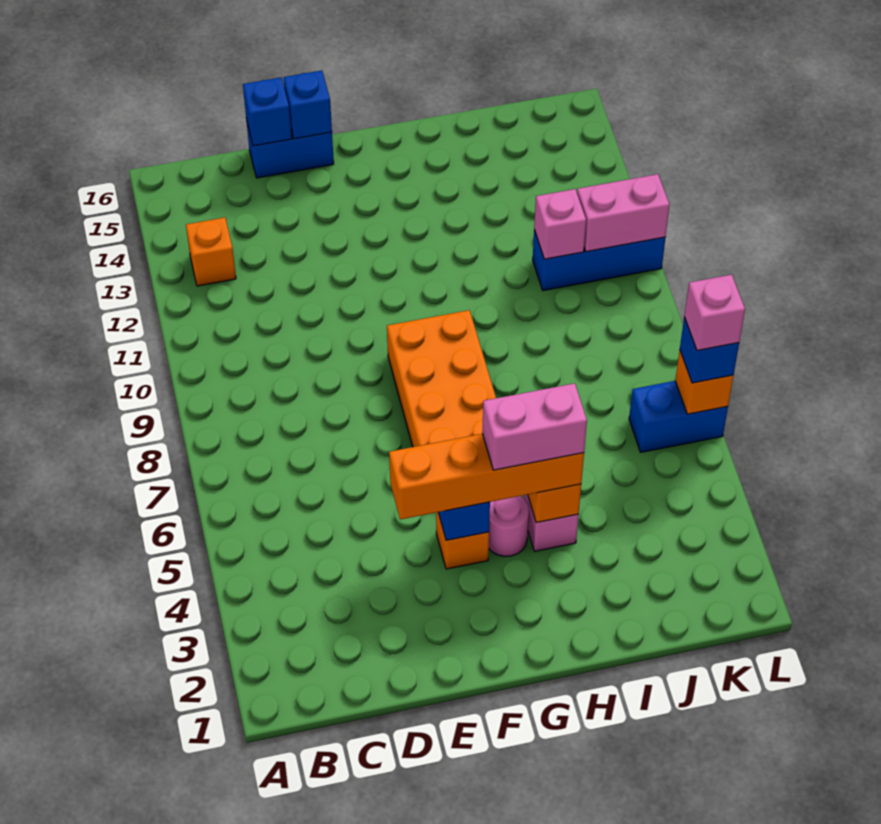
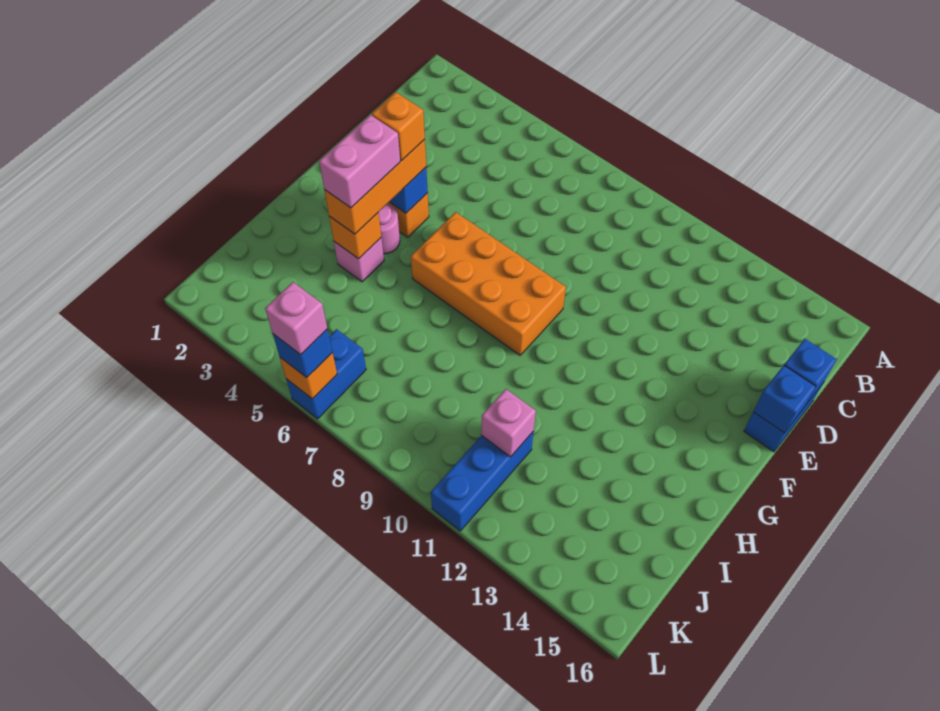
orange brick B13 level 1 -> orange brick F4 level 4
orange brick E4:H4 level 3 -> orange brick F4:H4 level 3
pink brick K11:L11 level 2 -> none

